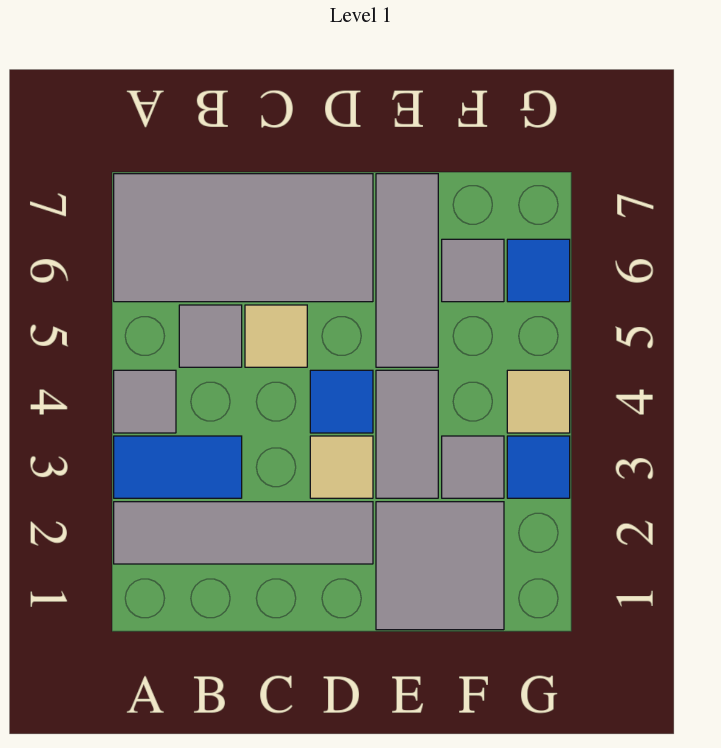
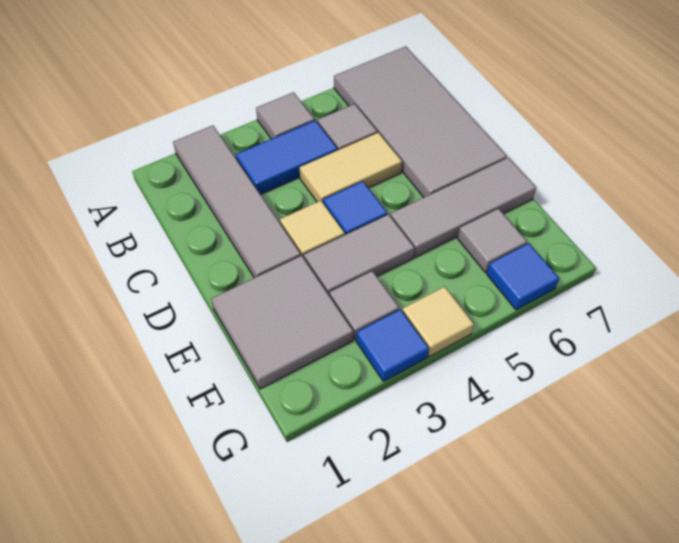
blue tile A3:B3 level 1 -> blue tile B3:B4 level 1
tan tile C5 level 1 -> tan tile C4:C5 level 1

